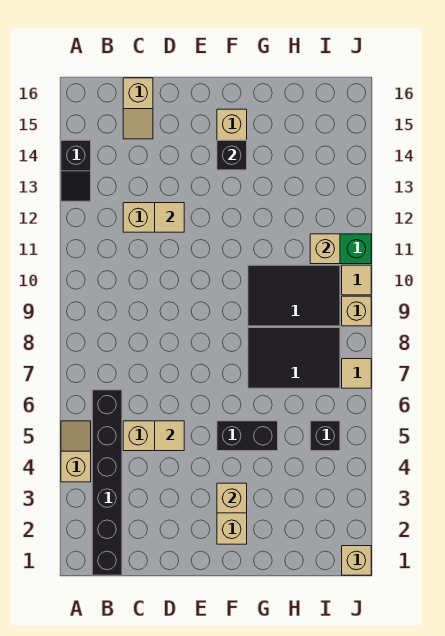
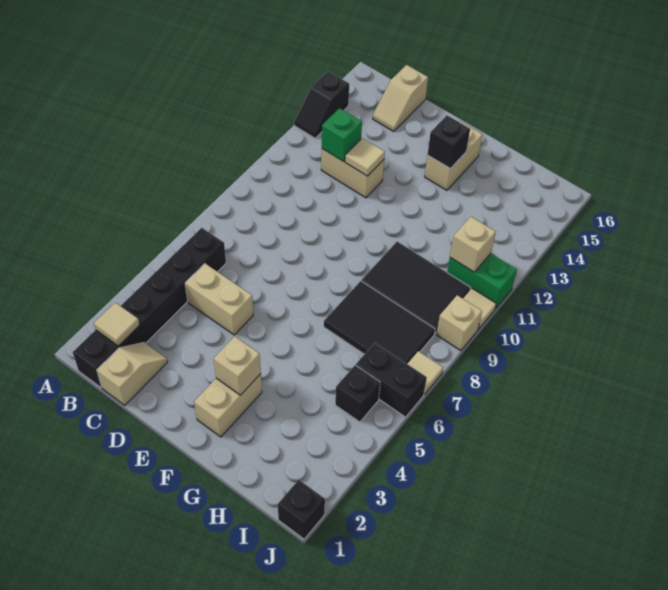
tan slope A4:A5 level 1 top 4 -> tan slope C1:C2 level 1 top 1
none -> green brick C12 level 2
tan tile D5 level 2 -> tan tile B2 level 2
black brick F5:G5 level 1 -> black brick I6:J6 level 1
tan brick J1 level 1 -> black brick J1 level 1

